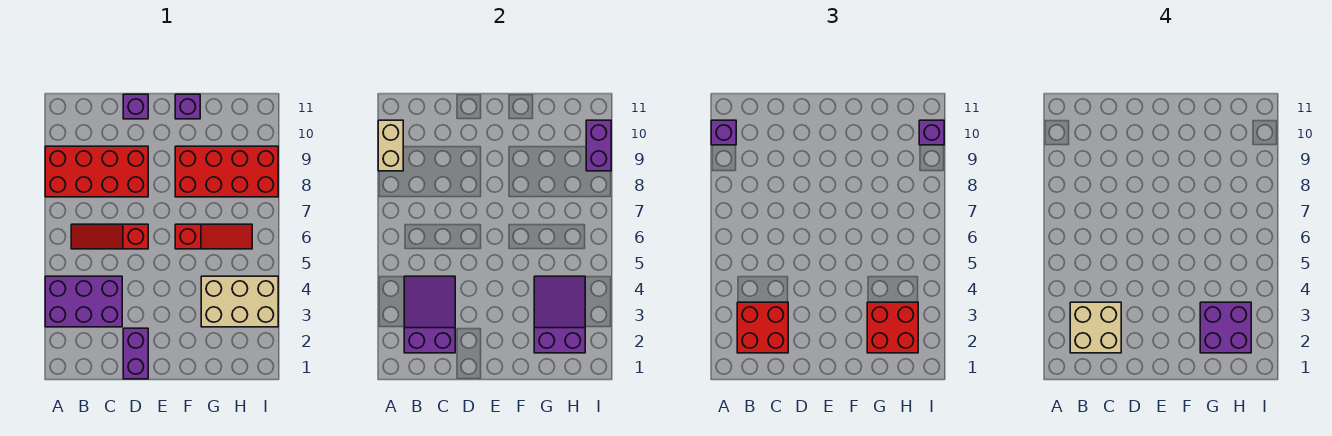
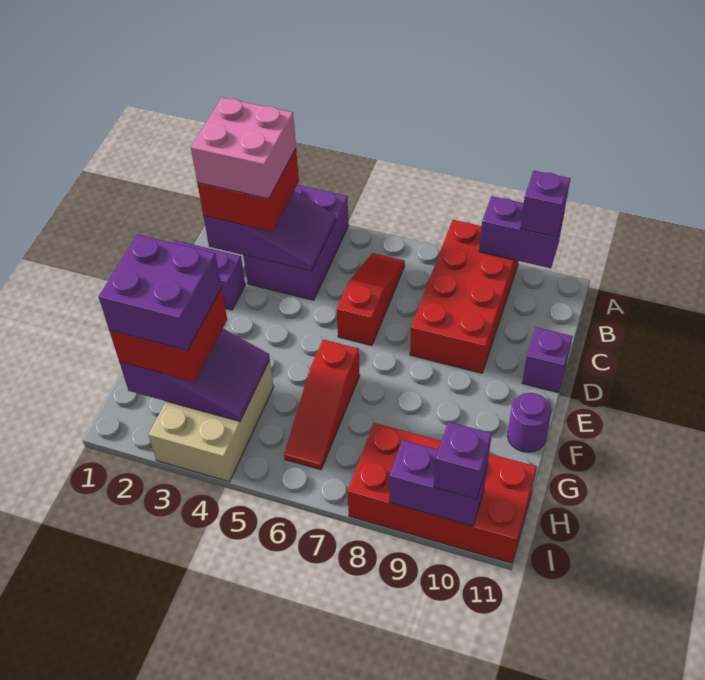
tan brick A9:A10 level 2 -> purple brick A9:A10 level 2
tan brick B2:C3 level 4 -> pink brick B2:C3 level 4
red brick F8:I9 level 1 -> red brick H8:I11 level 1
purple brick F11 level 1 -> purple round brick F11 level 1

